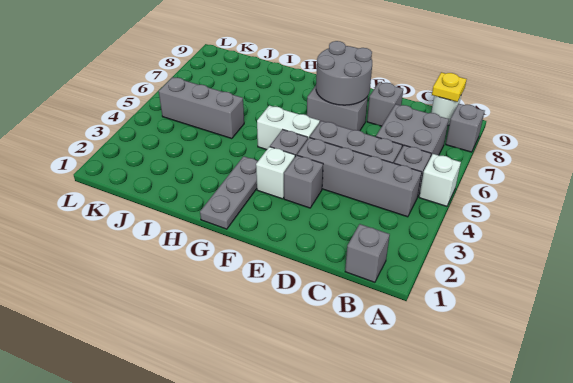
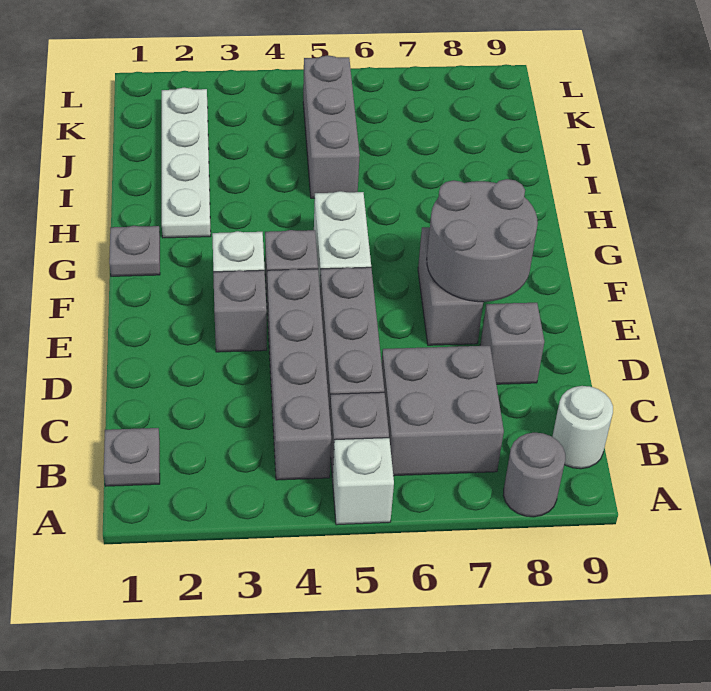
grey brick A8 level 1 -> grey round brick A8 level 1
grey brick B1 level 1 -> grey plate B1 level 1
yellow plate B9 level 2 -> none
grey plate G1:G3 level 1 -> grey plate G1 level 1
none -> white plate H2:K2 level 1

